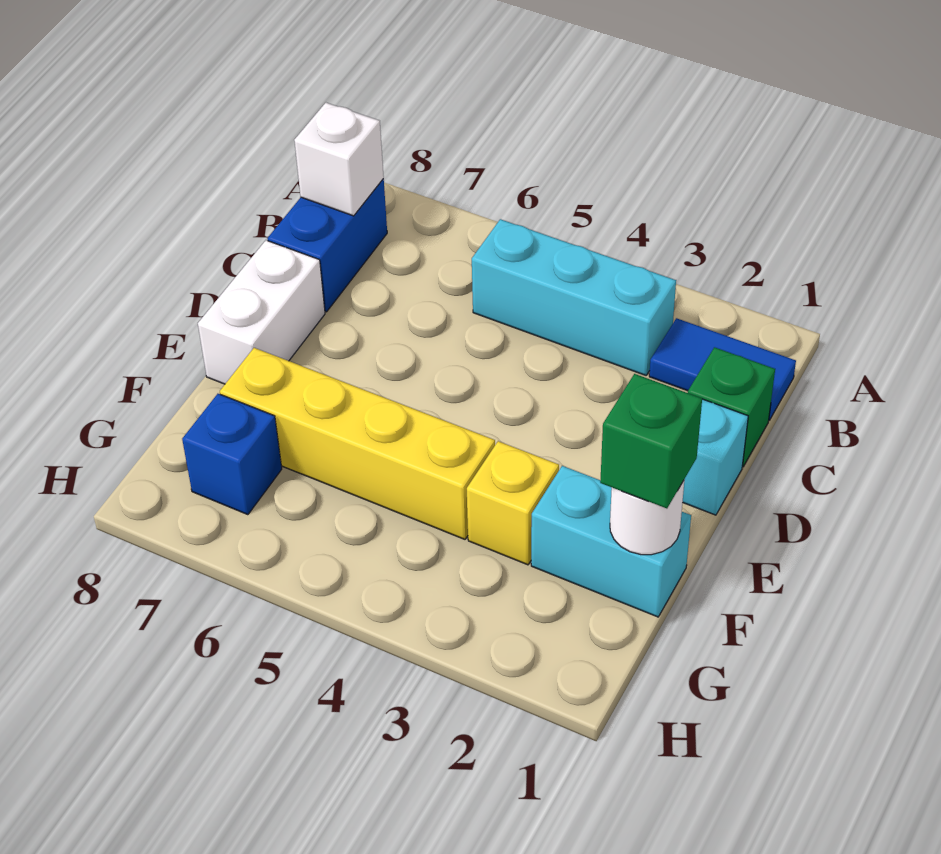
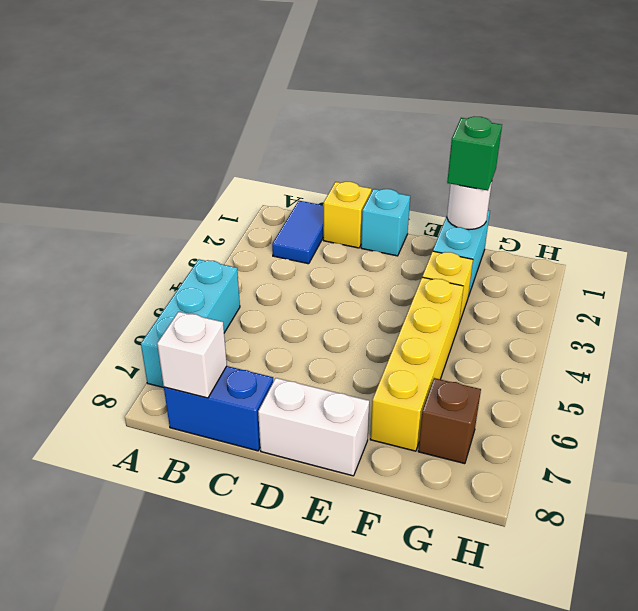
cyan brick B3:B5 level 1 -> cyan brick A5:A7 level 1
green brick C1 level 1 -> yellow brick C1 level 1
blue brick G7 level 1 -> brown brick G7 level 1

